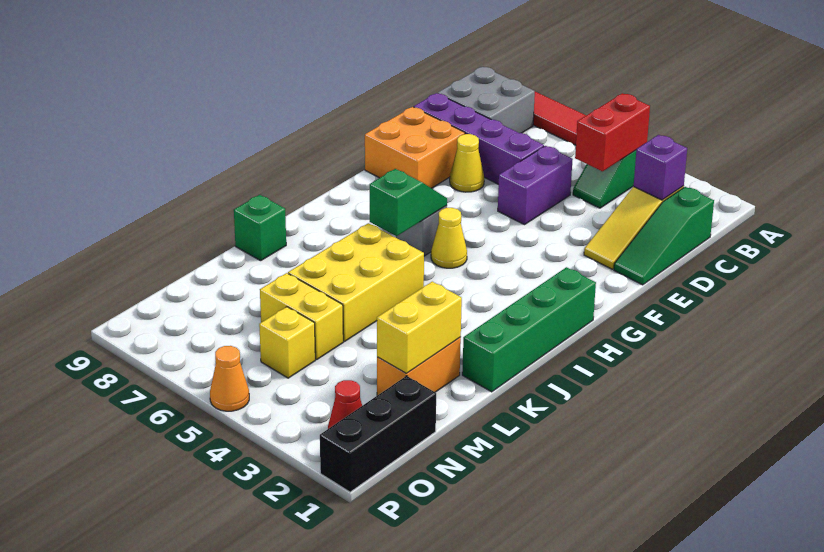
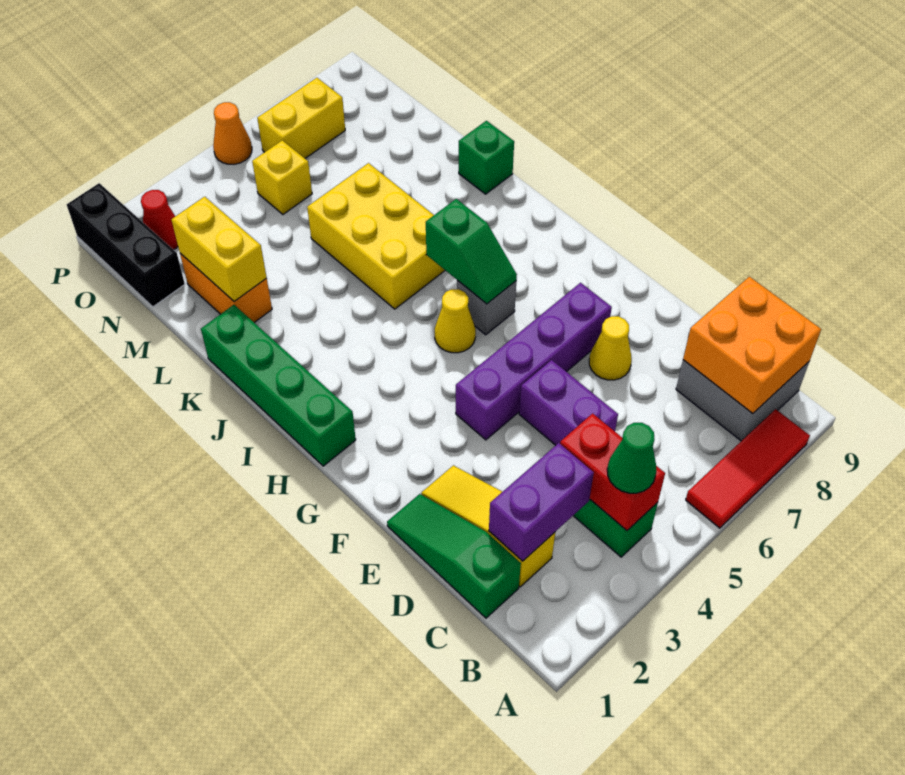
none -> green cone B4 level 3
purple brick C2 level 2 -> purple brick C2:C3 level 2
purple brick D6:D9 level 1 -> purple brick F4:F7 level 1
orange brick E8:F9 level 1 -> orange brick B8:C9 level 2
yellow brick M5:M6 level 1 -> yellow brick O6:O7 level 1

